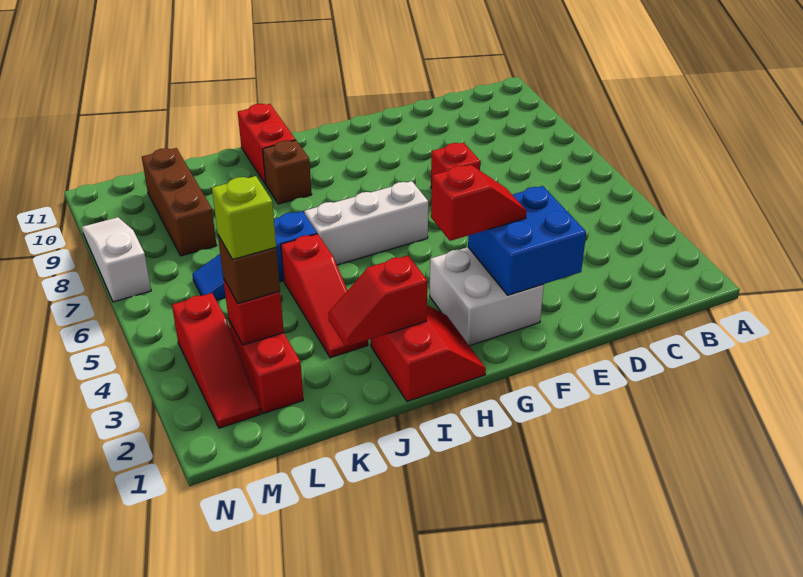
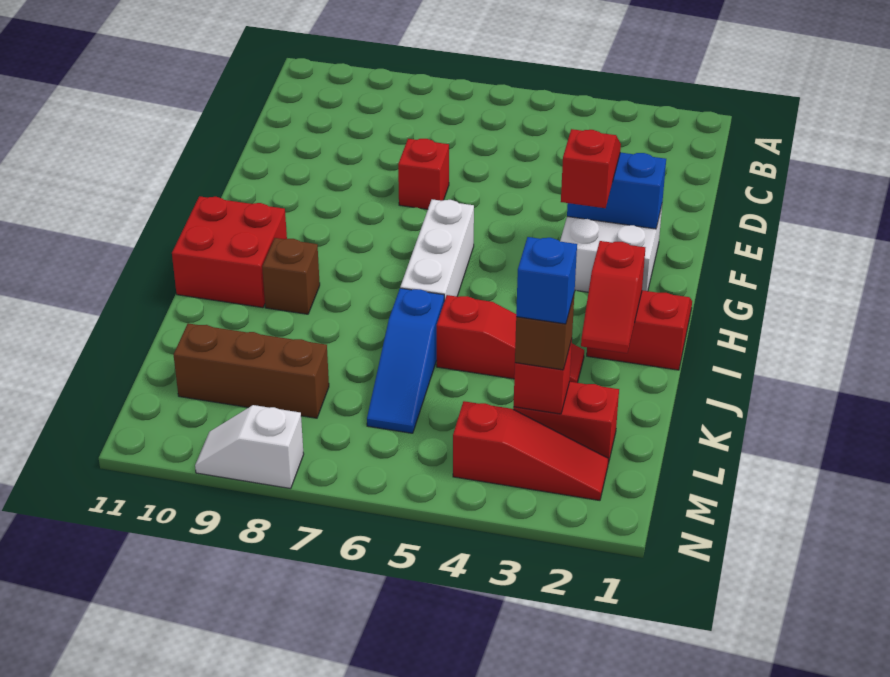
blue brick E2:F3 level 2 -> blue brick F2:F3 level 2
red brick I10:I11 level 1 -> red brick H10:I11 level 1
lime brick L3 level 4 -> blue brick L3 level 4
white slope N7:N9 level 1 top 7 -> white slope N8:N9 level 1 top 8

